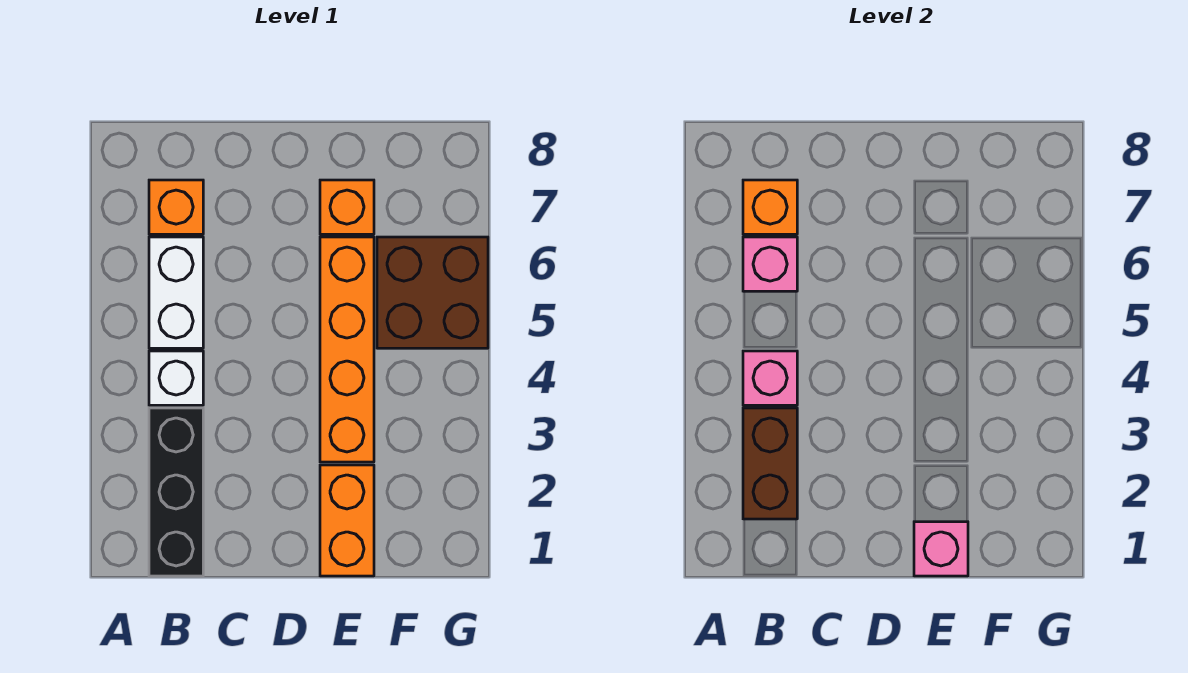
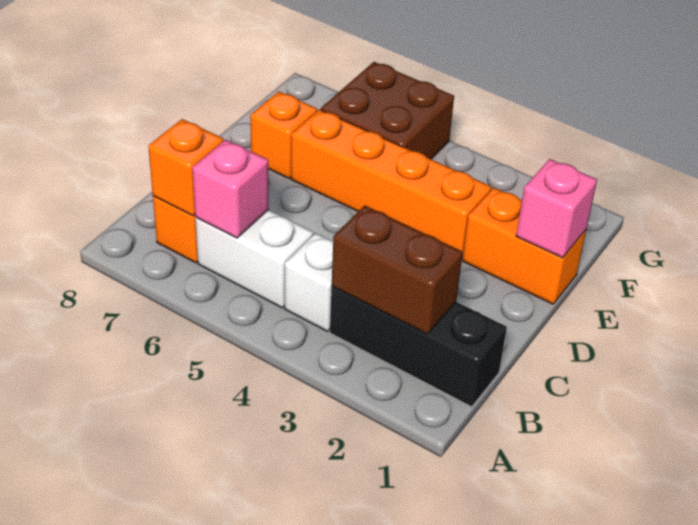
pink brick B4 level 2 -> none

